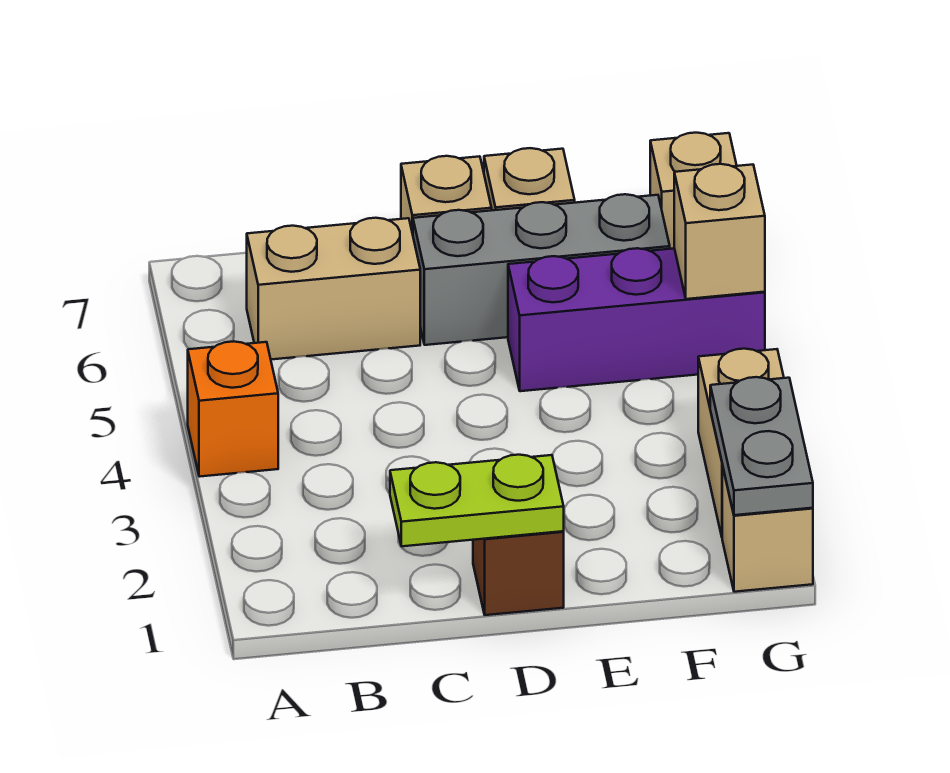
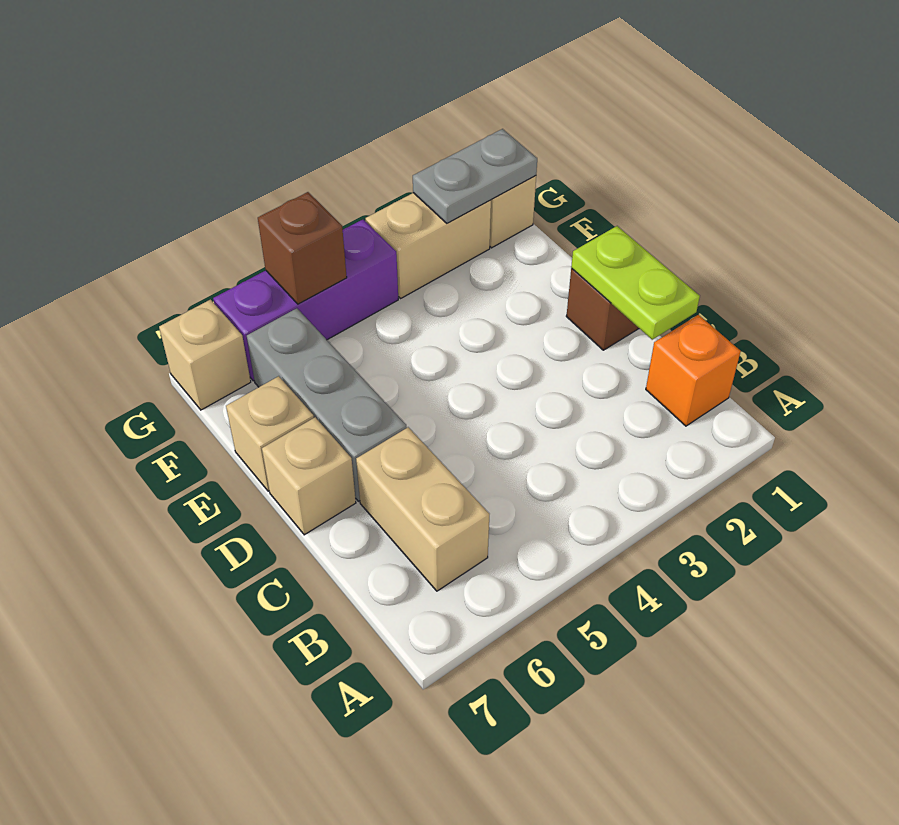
orange brick A4 level 1 -> orange brick B1 level 1
purple brick E5:G5 level 1 -> purple brick G4:G6 level 1
tan brick G5 level 2 -> brown brick G5 level 2

